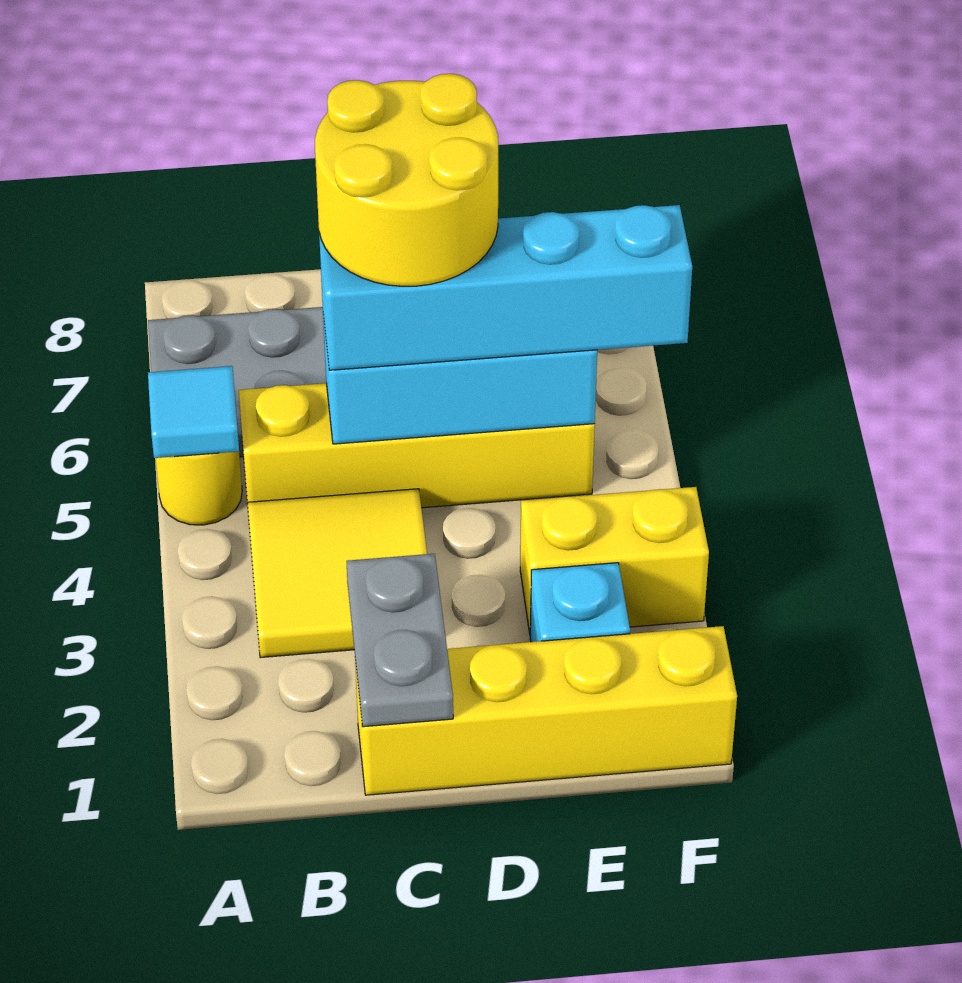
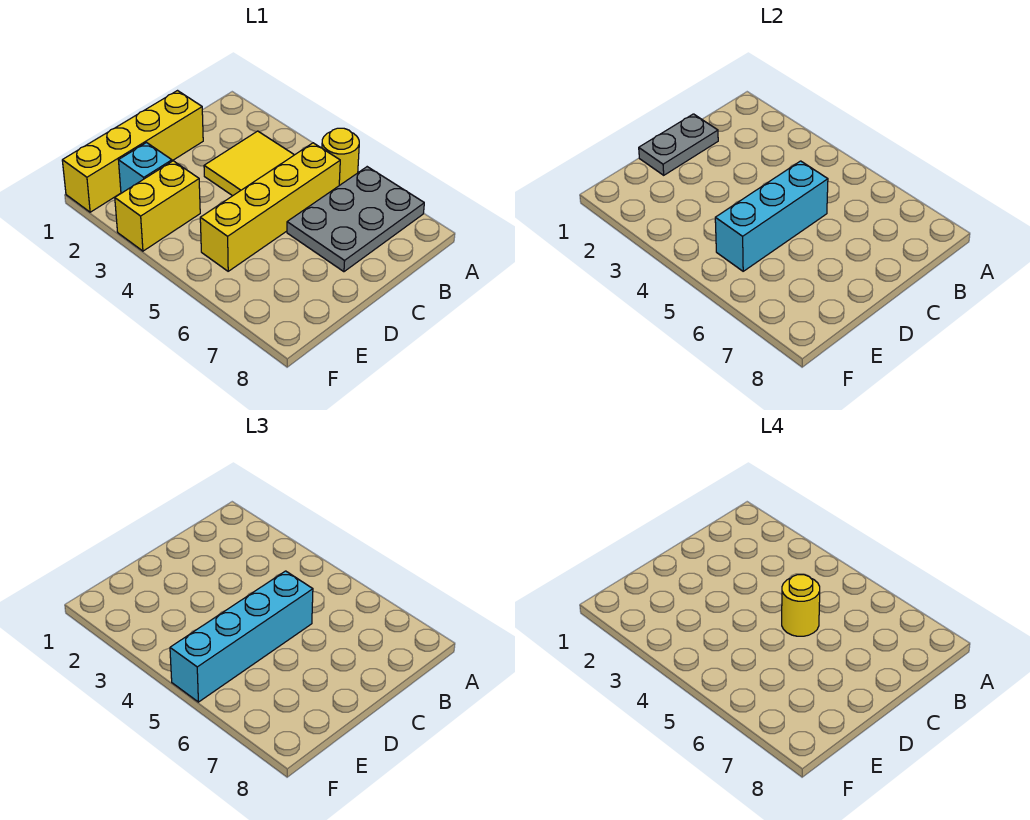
cyan tile A5 level 2 -> none
grey plate C1:C2 level 2 -> grey plate C1:D1 level 2
yellow round brick C5:D6 level 4 -> yellow round brick C5 level 4

